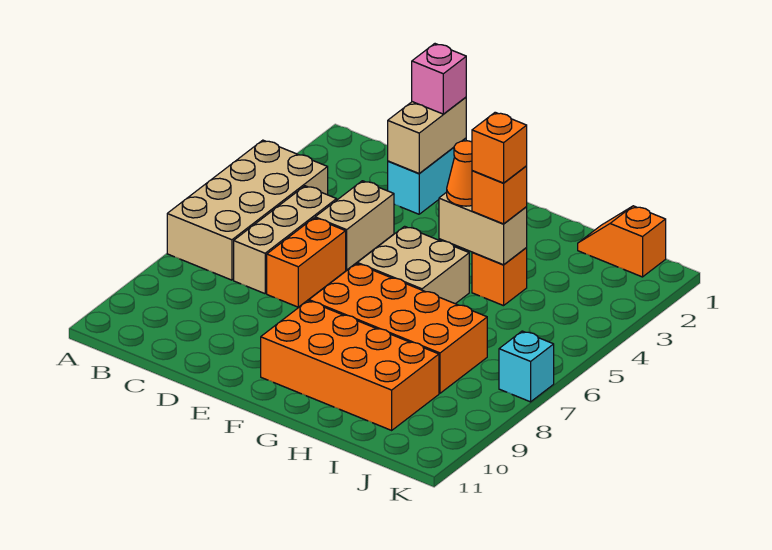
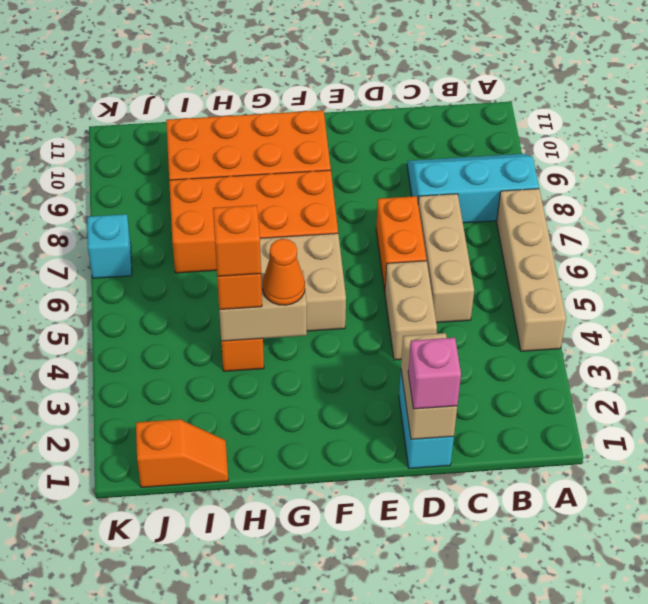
tan brick A4:B7 level 1 -> tan brick A4:A7 level 1
none -> cyan slope A8:C9 level 1 top 8

